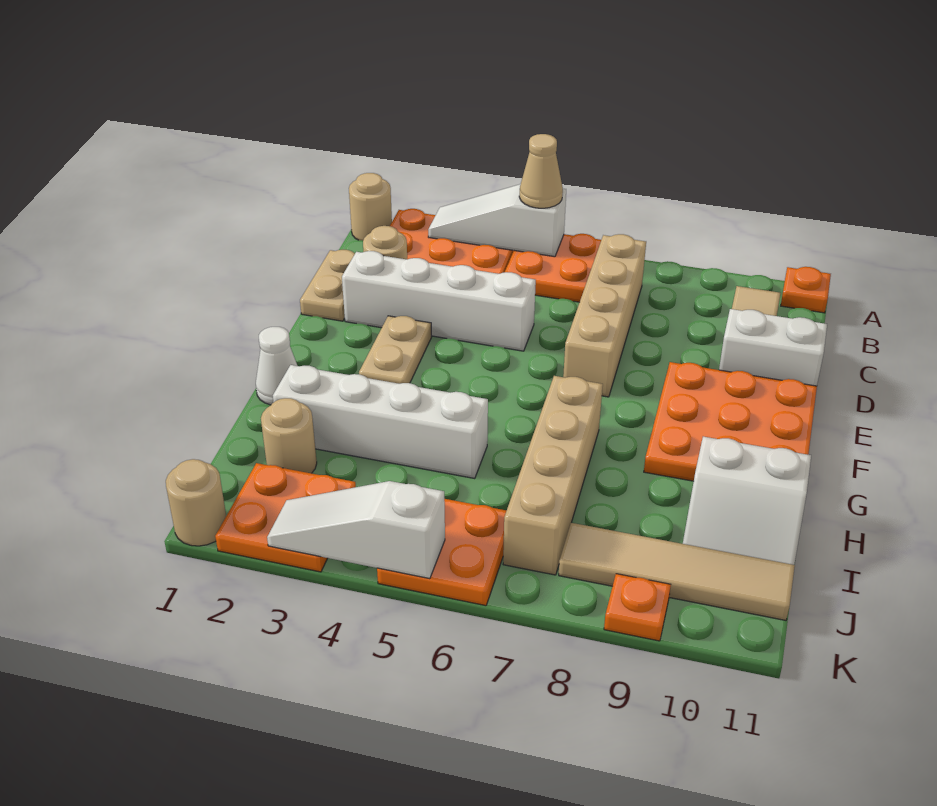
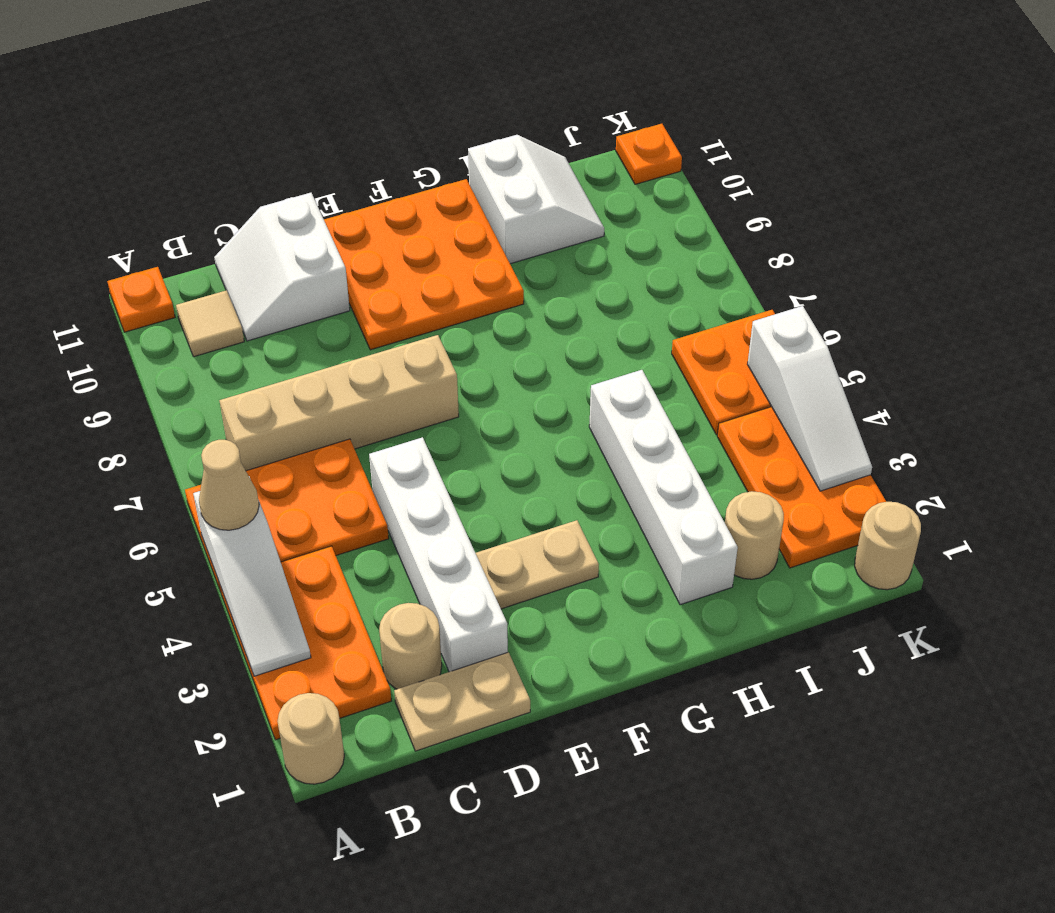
orange plate A5:B6 level 1 -> orange plate A5:C6 level 1
white cone G1 level 1 -> none
tan brick G7:J7 level 1 -> none
orange plate J2:K3 level 1 -> orange plate J2:K4 level 1
tan tile J8:J11 level 1 -> none
orange plate K9 level 1 -> orange plate K11 level 1

